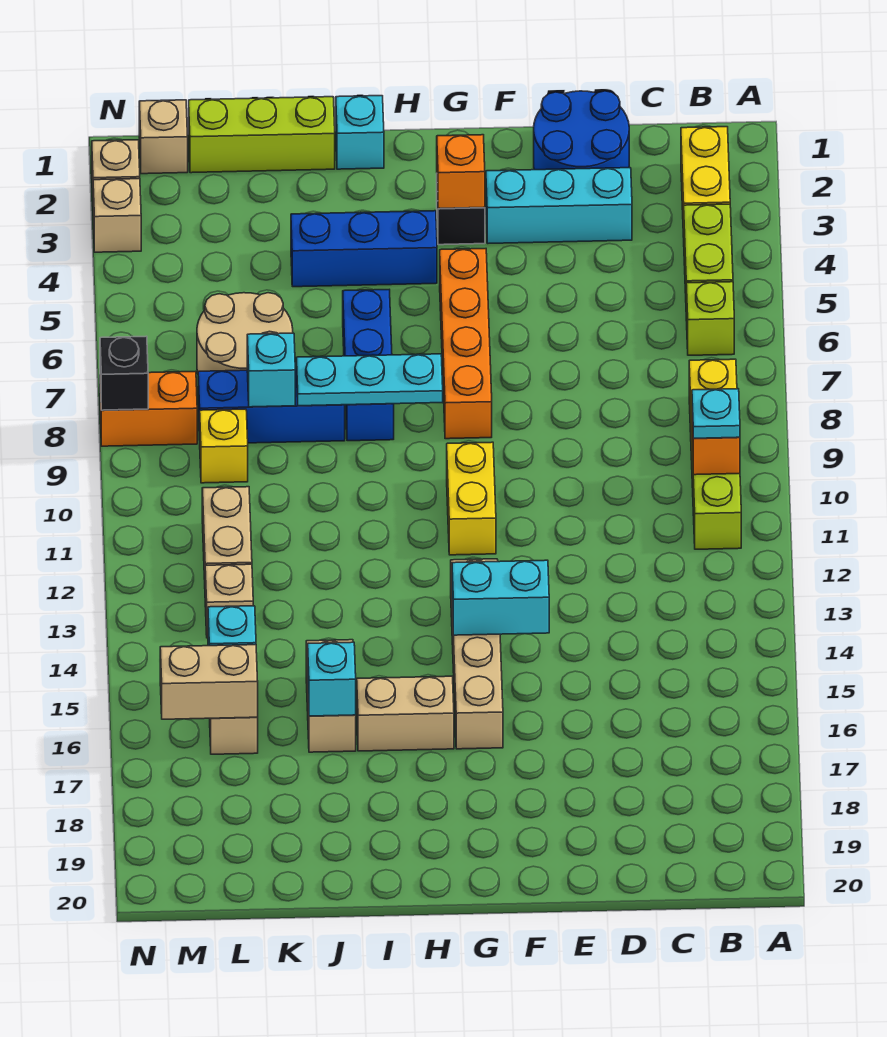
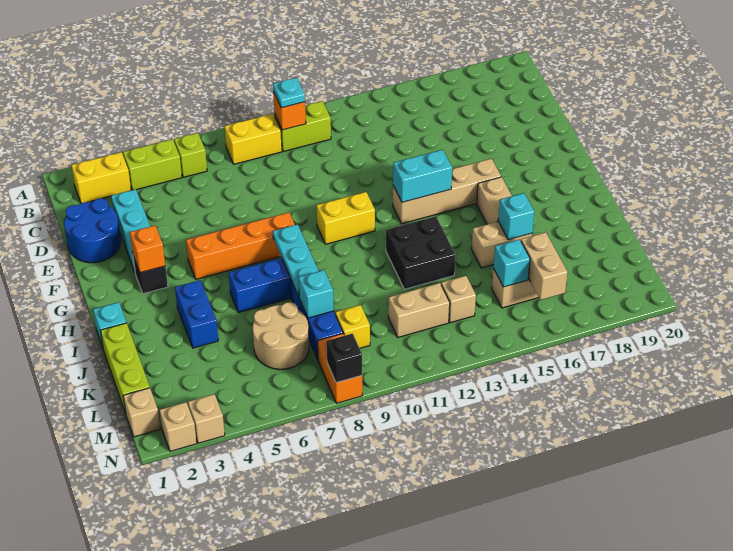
cyan brick F14:G14 level 2 -> cyan brick G13:G14 level 2
blue brick H4:J4 level 1 -> blue brick I4:J4 level 1
none -> black brick I12:J13 level 1

